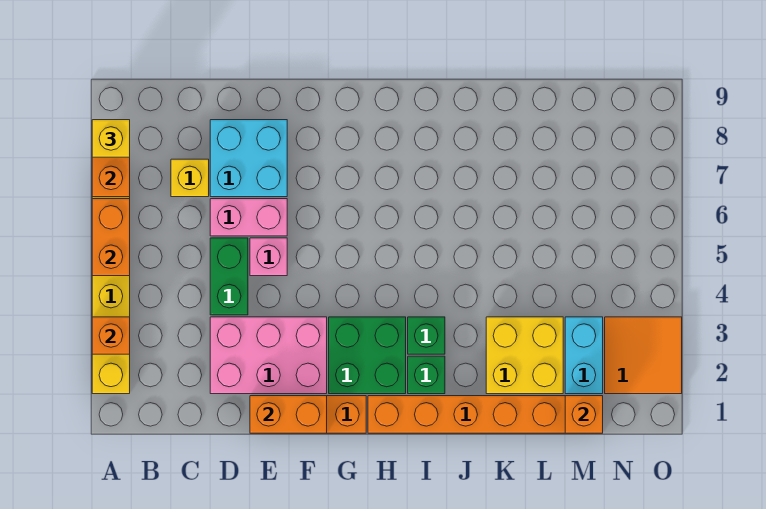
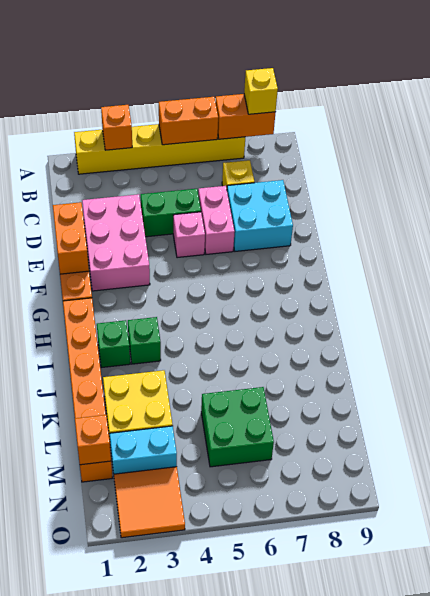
green brick G2:H3 level 1 -> green brick L5:M6 level 1

